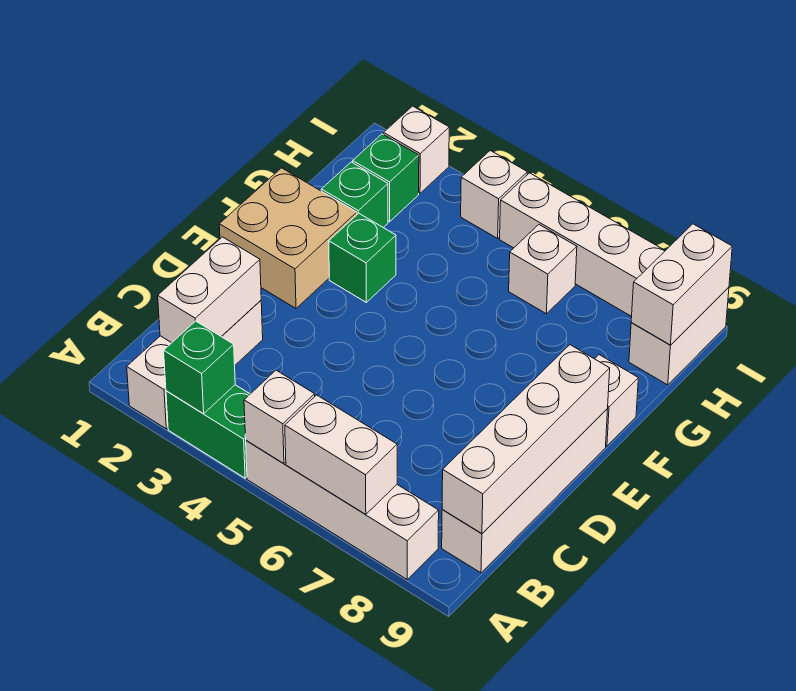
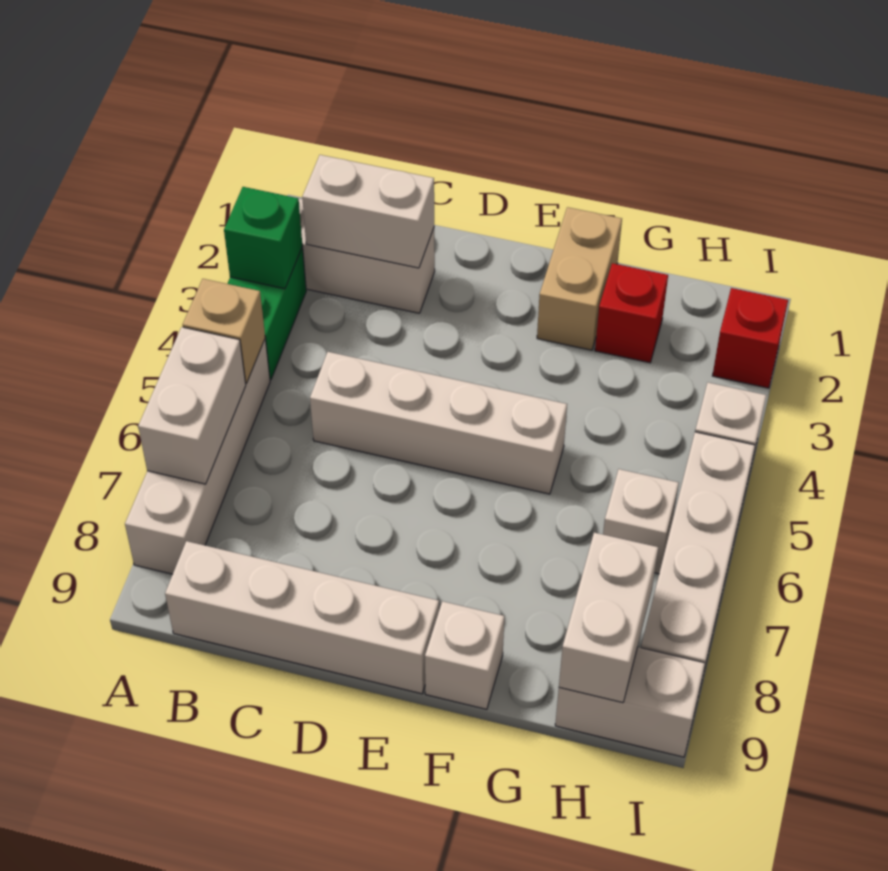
white brick A5 level 2 -> tan brick A5 level 2
white brick B9:E9 level 2 -> white brick C5:F5 level 1
tan brick E1:F2 level 1 -> tan brick F1:F2 level 1
green brick F3 level 1 -> none
green brick G2 level 1 -> red brick G2 level 1
green brick H2 level 1 -> none
white brick H9:I9 level 2 -> white brick H8:H9 level 2
white brick I2 level 1 -> red brick I2 level 1

